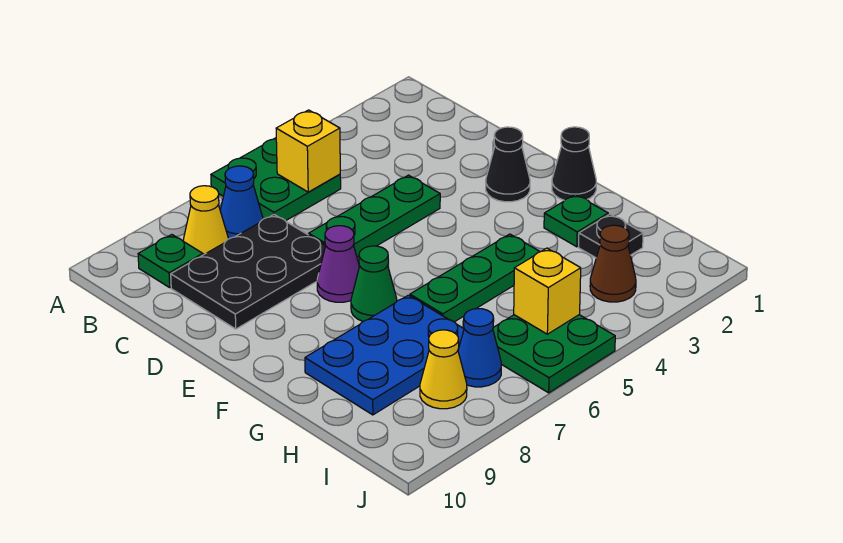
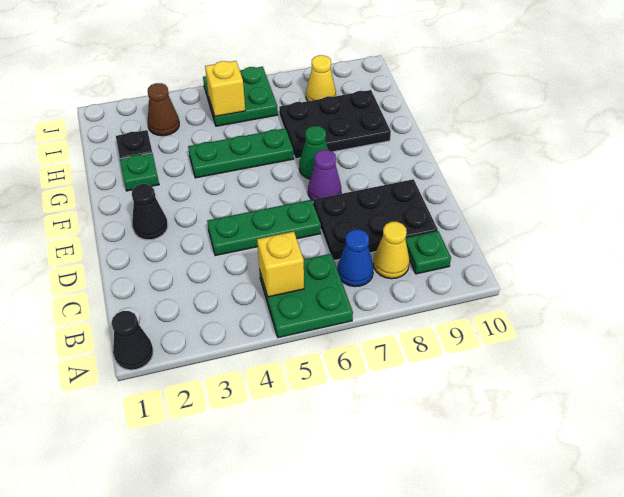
black cone F1 level 1 -> black cone A1 level 1
blue plate G7:H9 level 1 -> black plate G7:H9 level 1
blue cone I7 level 1 -> none

